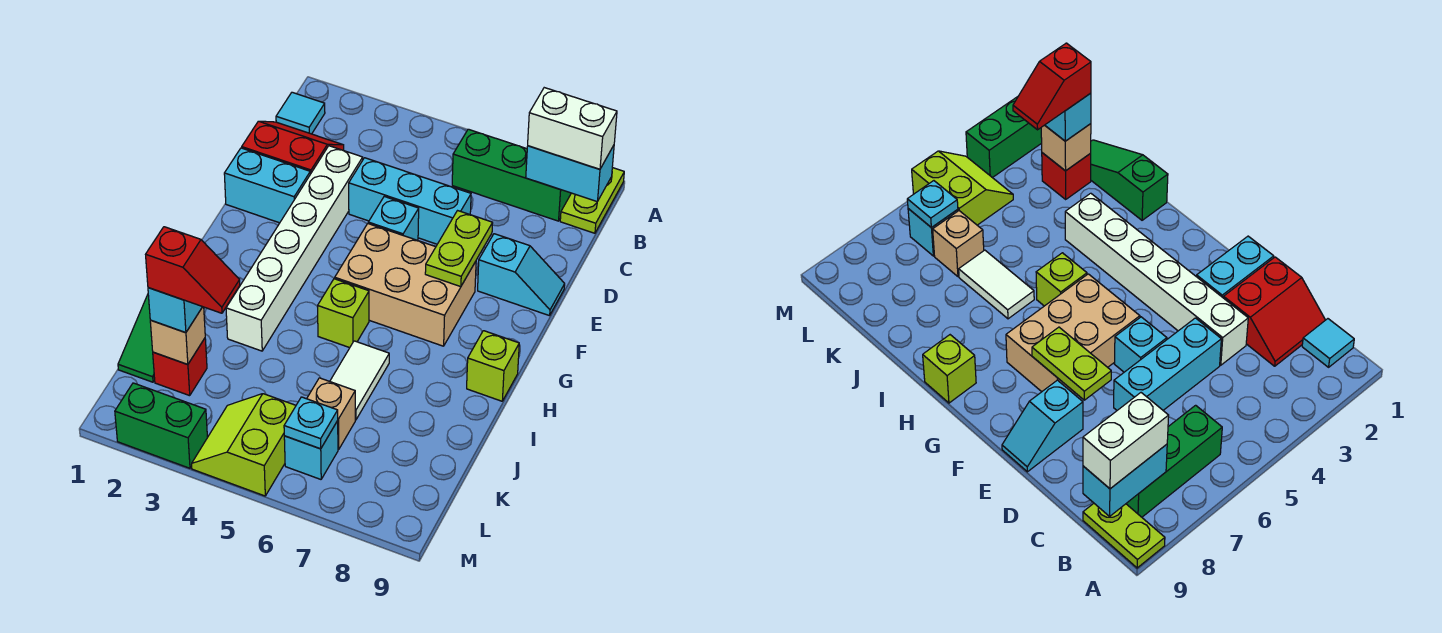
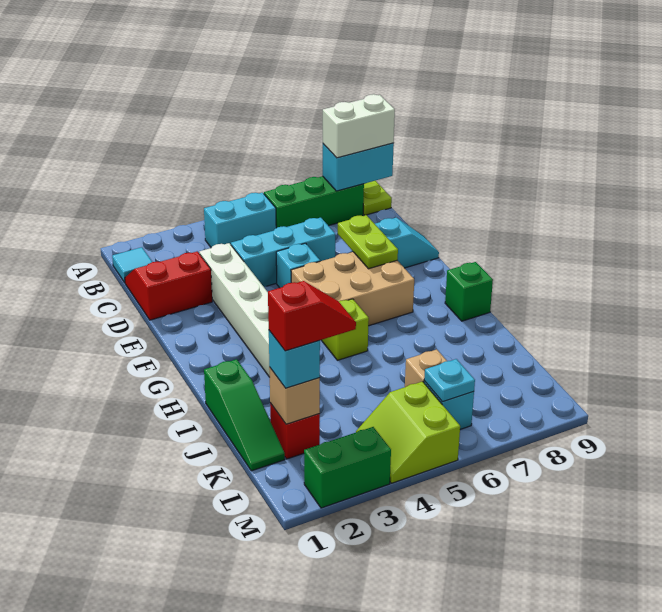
cyan brick E1:E2 level 1 -> cyan brick B4:B5 level 1
lime brick H9 level 1 -> green brick H9 level 1
white tile I6:J6 level 1 -> none

